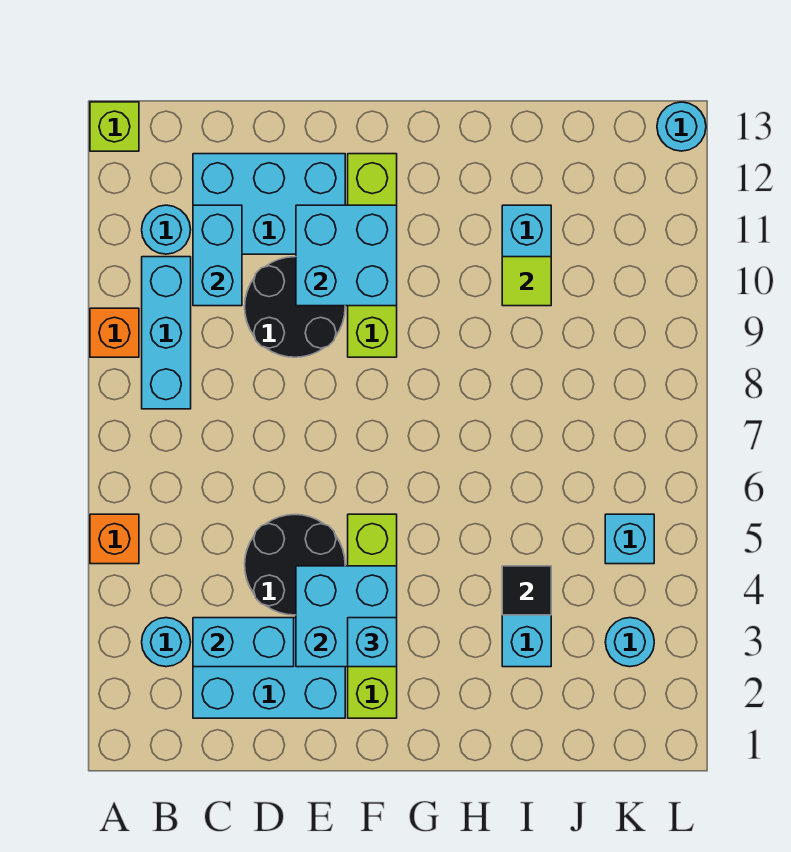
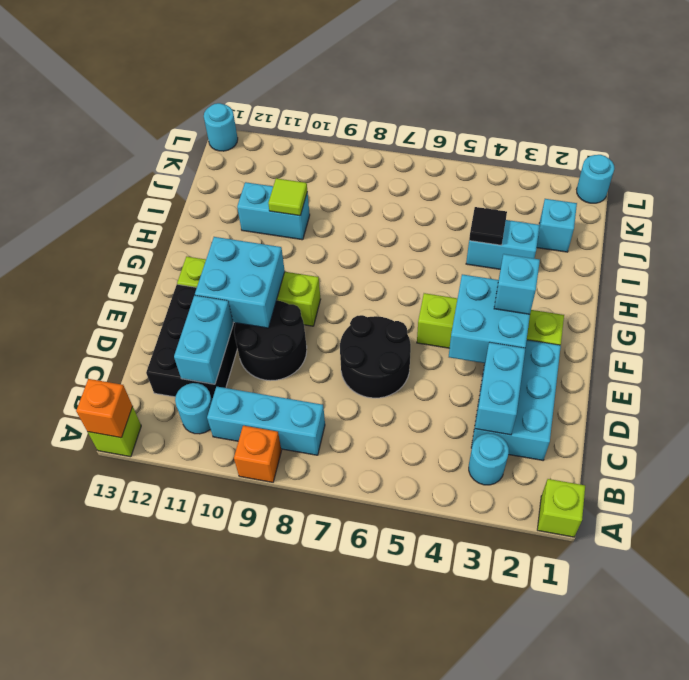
none -> lime brick A1 level 1
orange brick A5 level 1 -> orange brick A13 level 2
cyan brick C10:C11 level 2 -> cyan brick C11:D11 level 2
cyan brick C11:E12 level 1 -> black brick C11:E12 level 1
black round brick D4:E5 level 1 -> black round brick D6:E7 level 1
cyan round brick K3 level 1 -> cyan round brick L1 level 1
cyan brick K5 level 1 -> cyan brick J2 level 1

